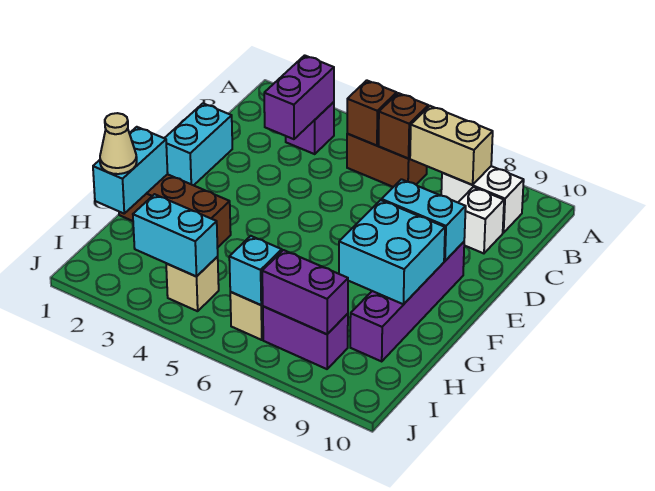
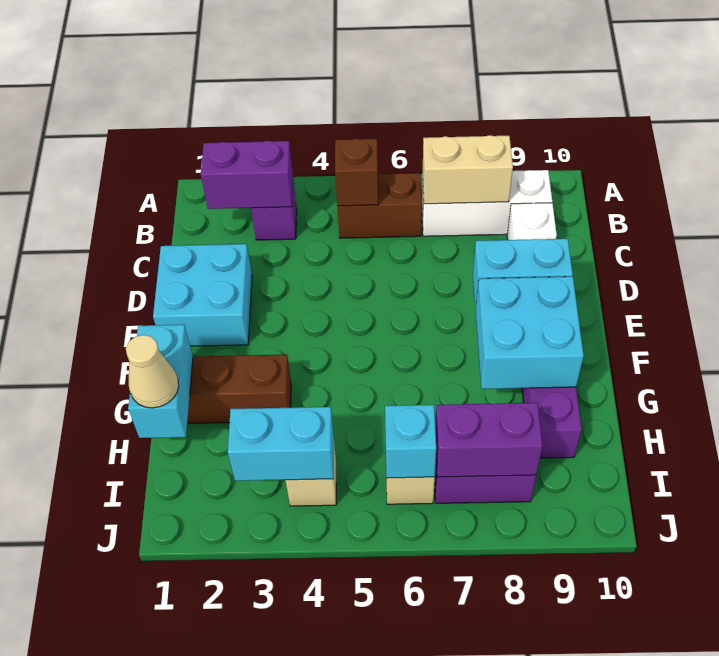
purple brick B3:C3 level 2 -> purple brick B2:B3 level 2
brown brick B6 level 2 -> none
white brick B8:B9 level 1 -> white brick B7:B9 level 1
cyan brick D1:E1 level 1 -> cyan brick D1:E2 level 1

